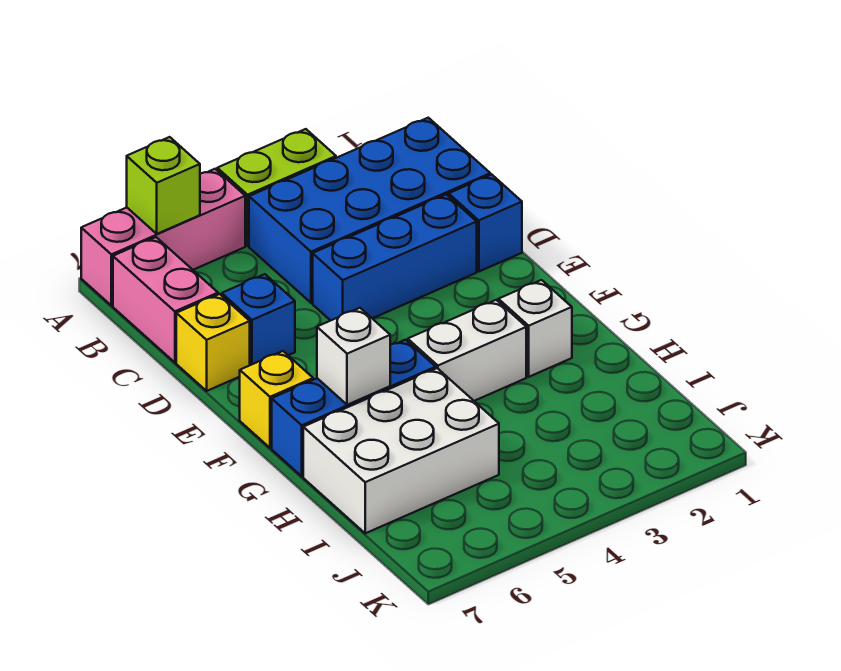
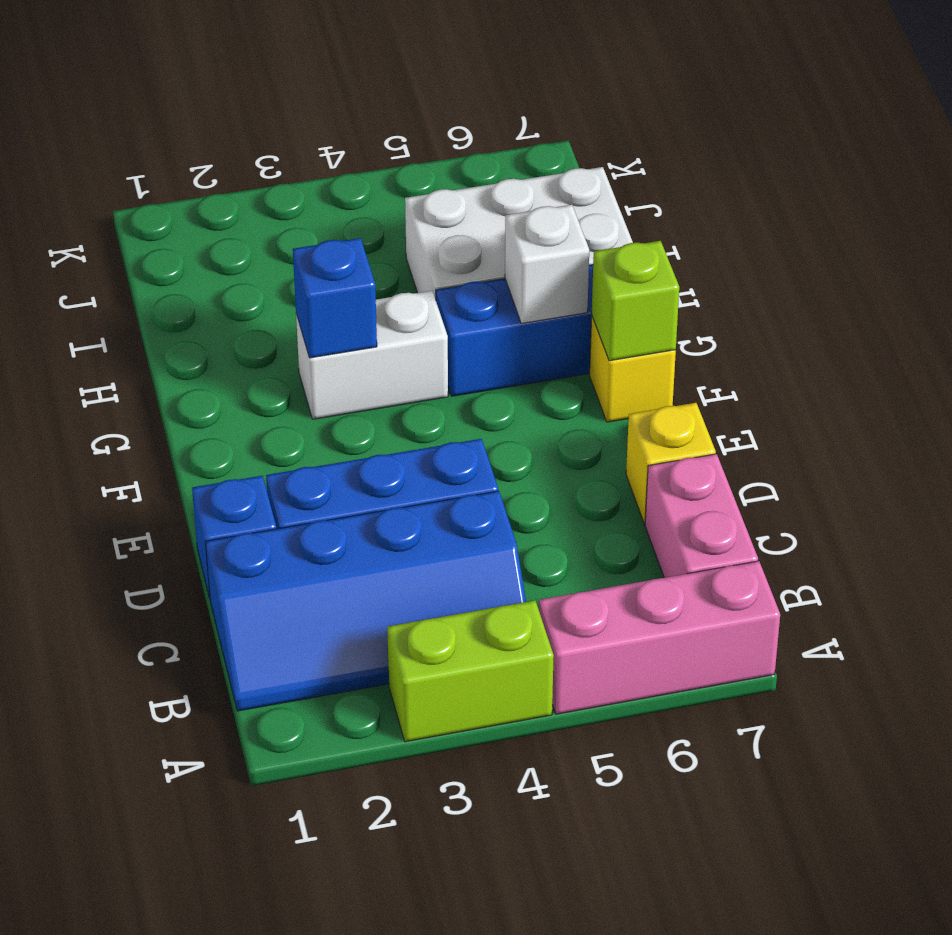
lime brick A6 level 2 -> lime brick F7 level 2
blue brick B1:C4 level 1 -> blue slope B1:C4 level 1 top C
blue brick D6 level 1 -> blue brick G3 level 2
white brick G2 level 1 -> none

